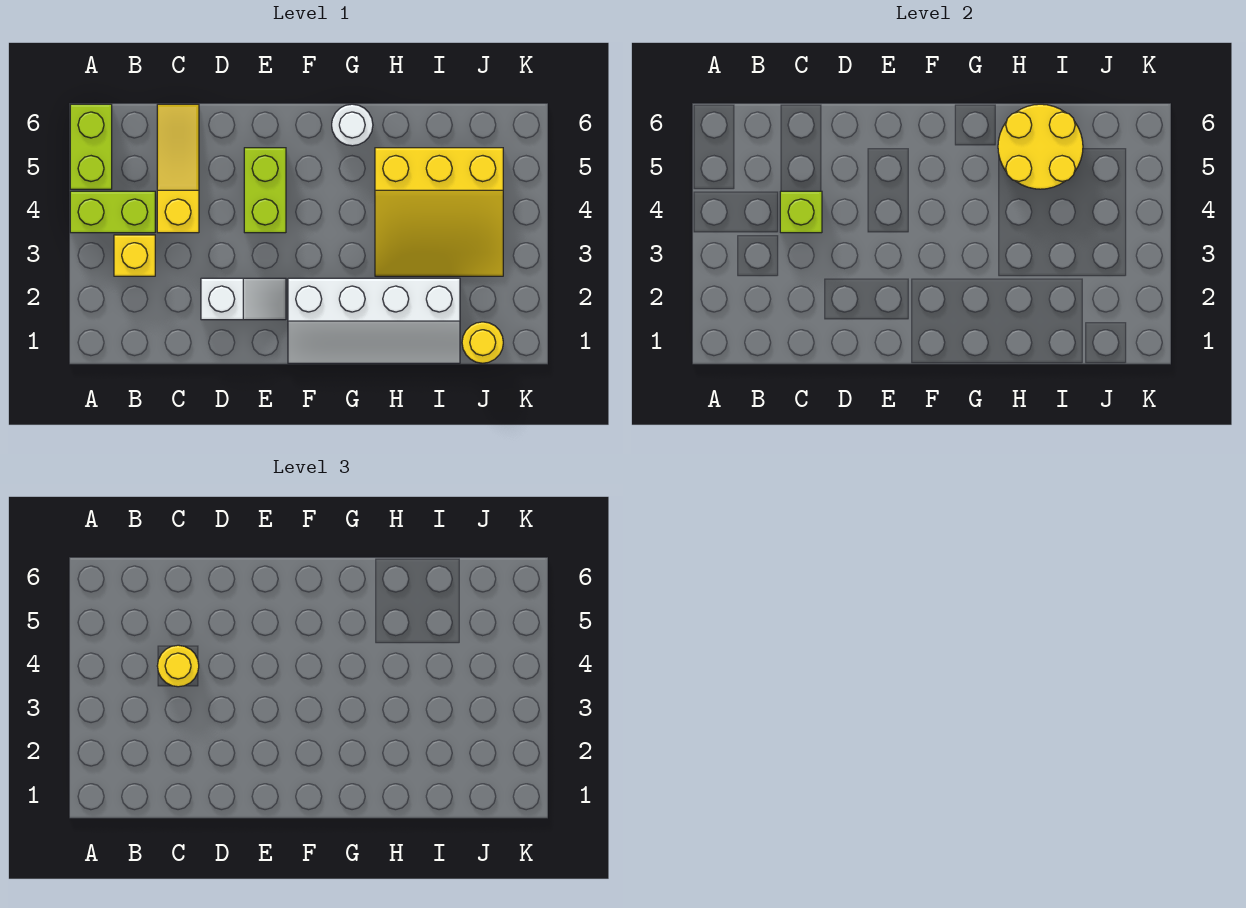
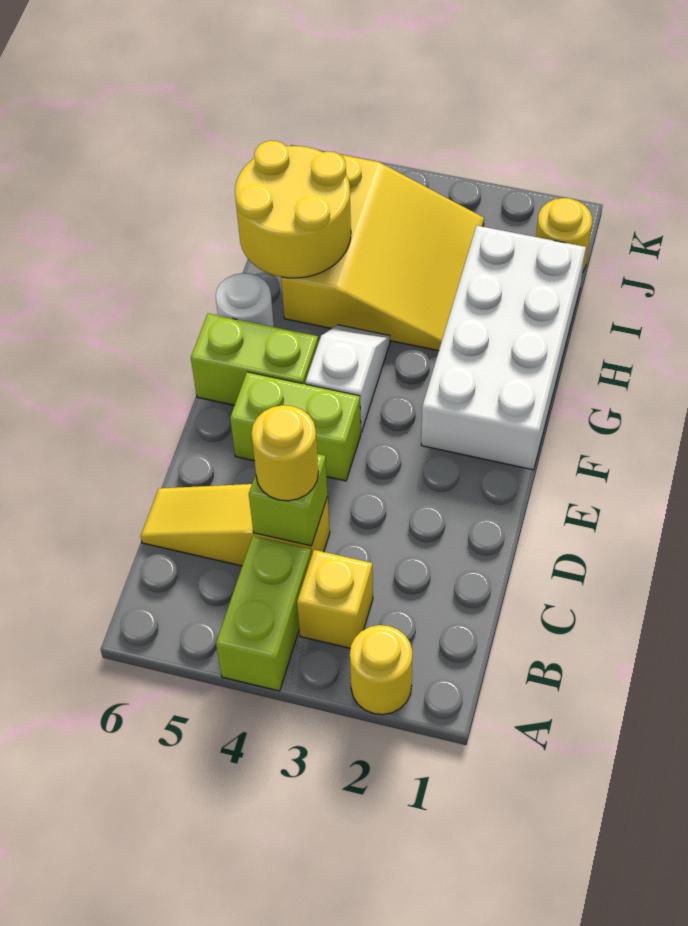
none -> yellow round brick A2 level 1
lime brick A5:A6 level 1 -> lime brick F5:F6 level 1
white slope D2:E2 level 1 top D -> white slope F4:G4 level 1 top F
white slope F1:I2 level 1 top 2 -> white brick F1:I2 level 1

